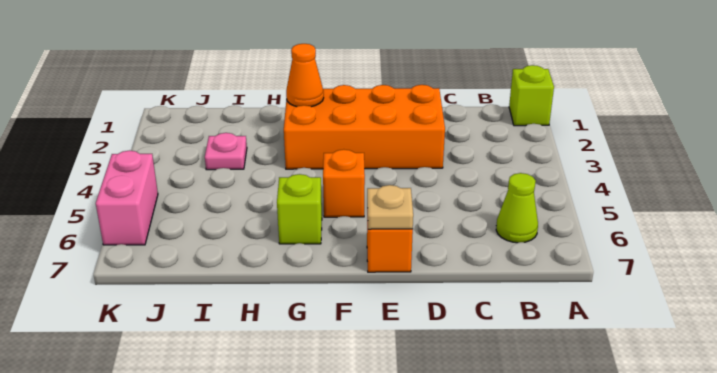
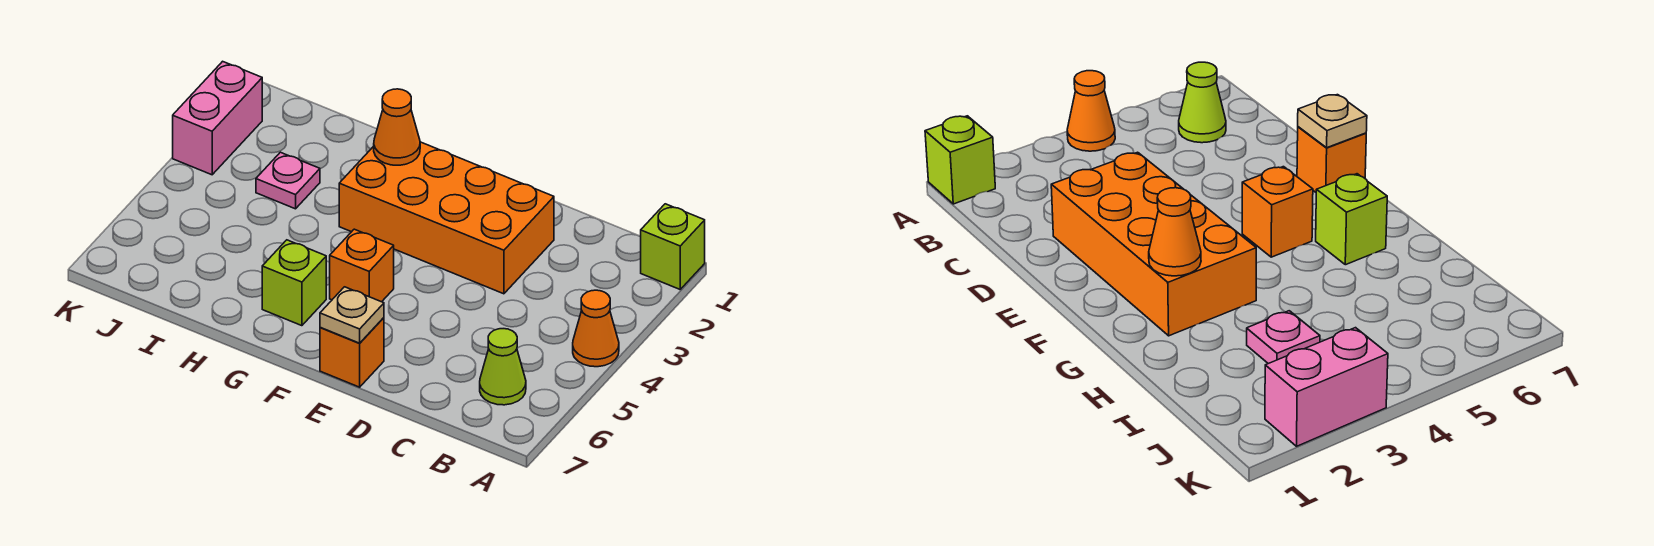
none -> orange cone A4 level 1
pink brick K5:K6 level 1 -> pink brick K2:K3 level 1

